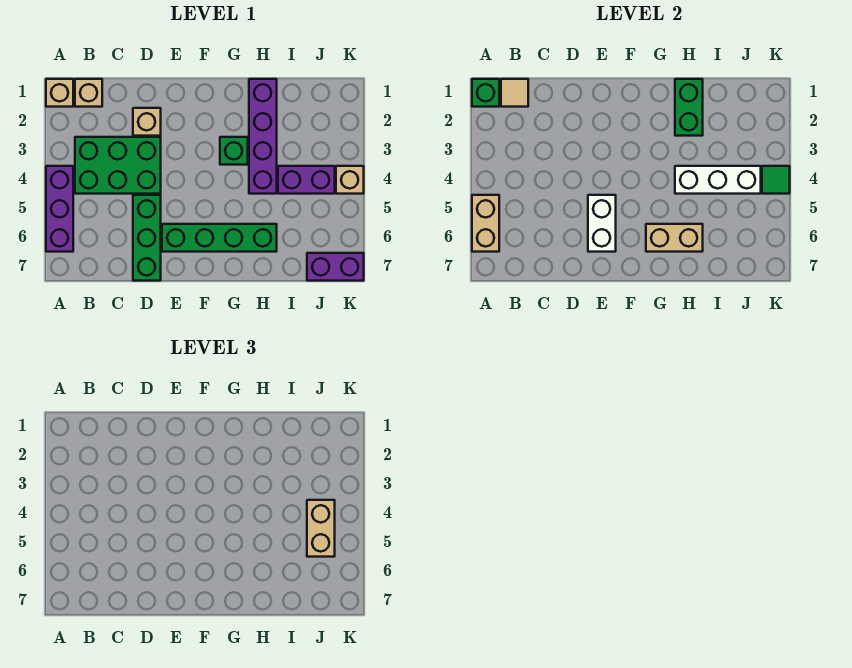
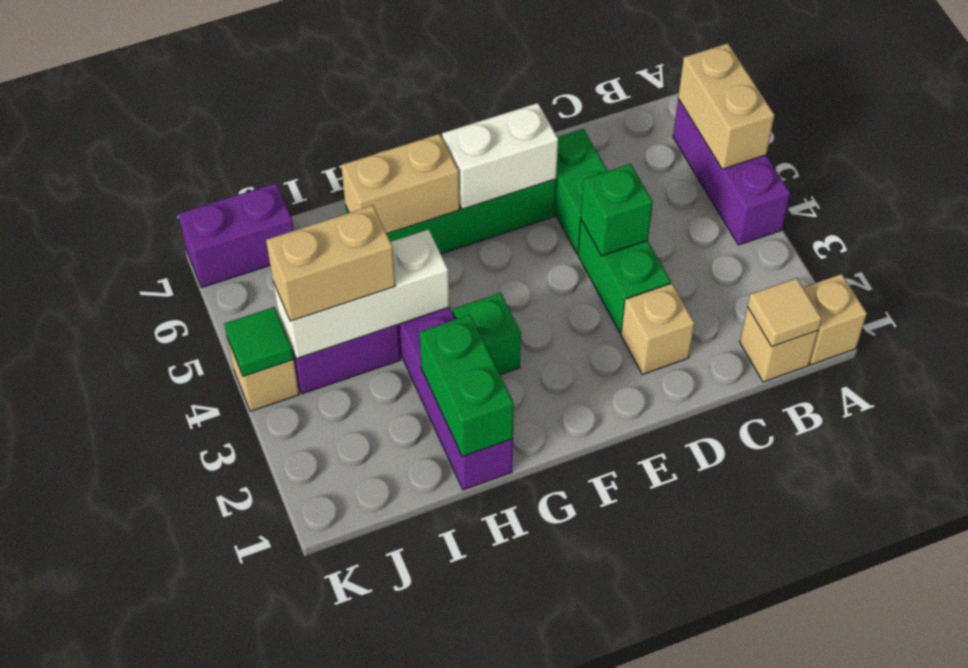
green brick A1 level 2 -> green brick D4 level 2
green brick B3:D4 level 1 -> green brick D3:D4 level 1
green brick D5:D7 level 1 -> green brick D5:D6 level 1
white brick E5:E6 level 2 -> white brick E6:F6 level 2
tan brick J4:J5 level 3 -> tan brick I4:J4 level 3

